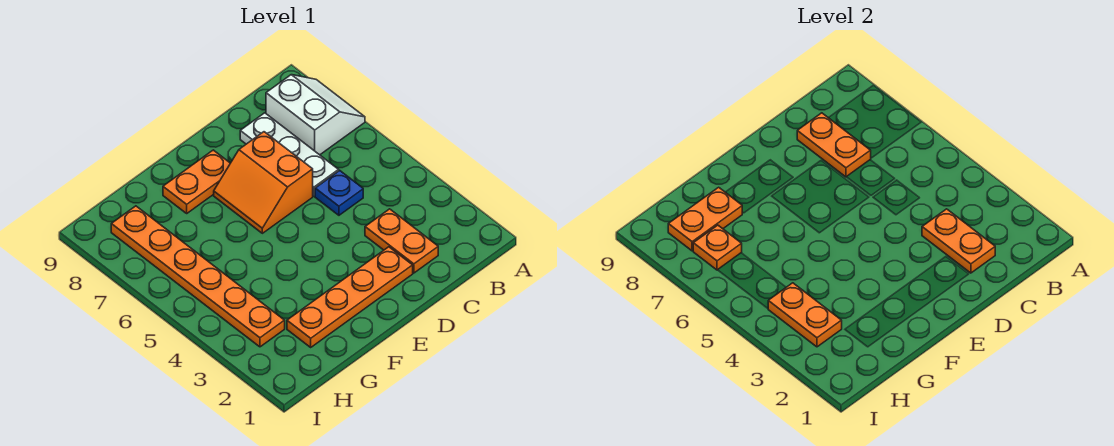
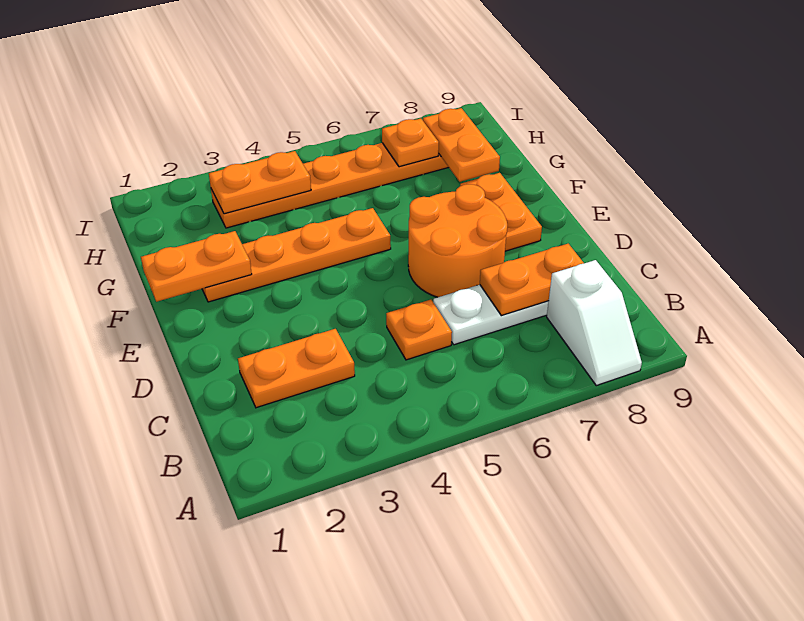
white slope A7:B8 level 1 top B -> white slope A8:B8 level 1 top B
orange plate C2:C3 level 2 -> orange plate F1:F2 level 2
blue plate C5 level 1 -> orange plate C5 level 1
orange plate D2:G2 level 1 -> orange plate F2:F5 level 1
orange slope D6:E7 level 1 top D -> orange round brick D6:E7 level 1

